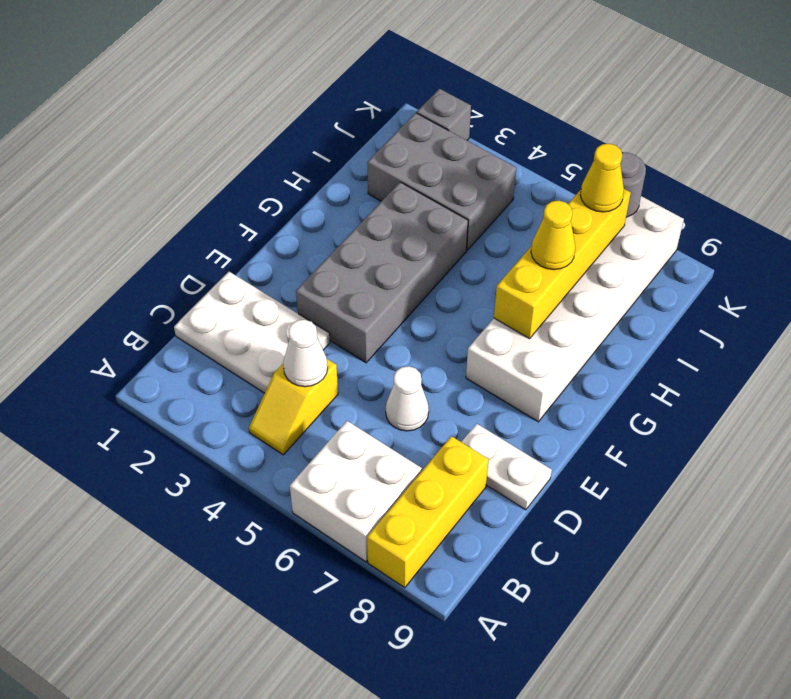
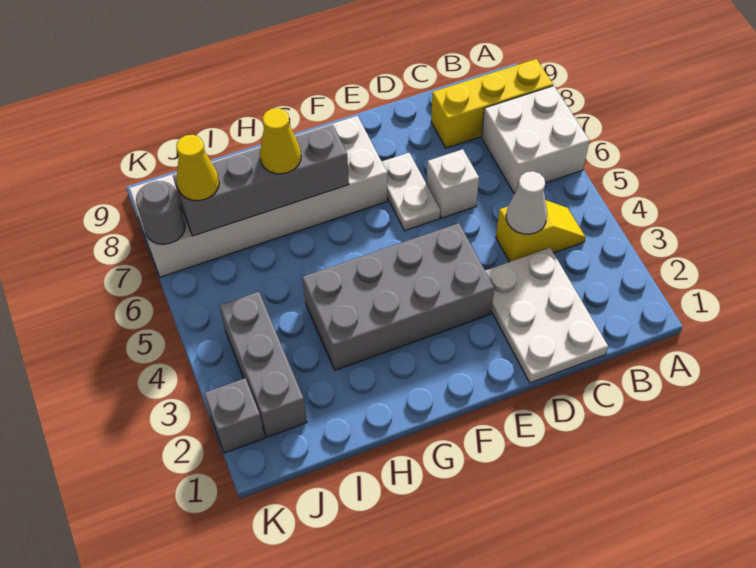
white cone D6 level 1 -> white brick D6 level 1
white plate D8:D9 level 1 -> white plate E6:E7 level 1
yellow brick G7:J7 level 2 -> grey brick G7:J7 level 2
grey brick I2:J4 level 1 -> grey brick J2:J4 level 1

